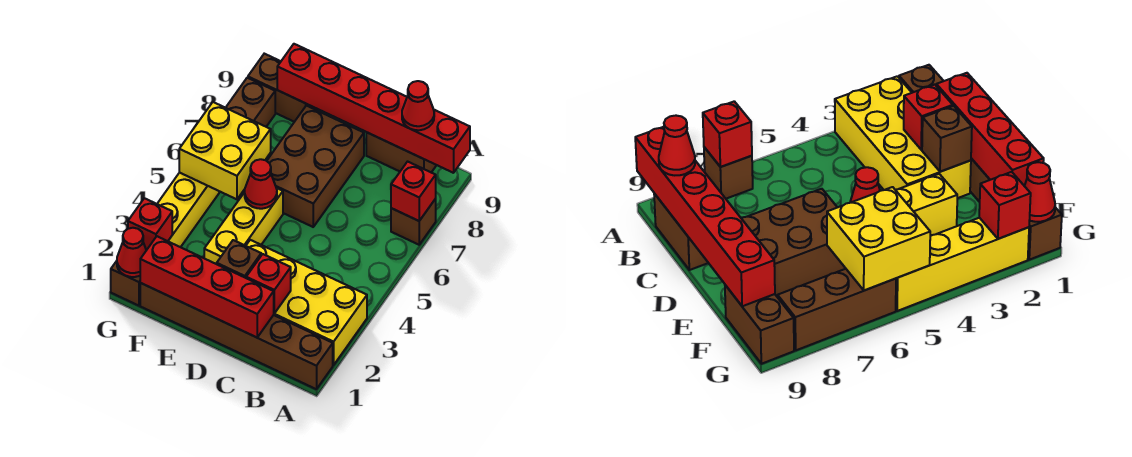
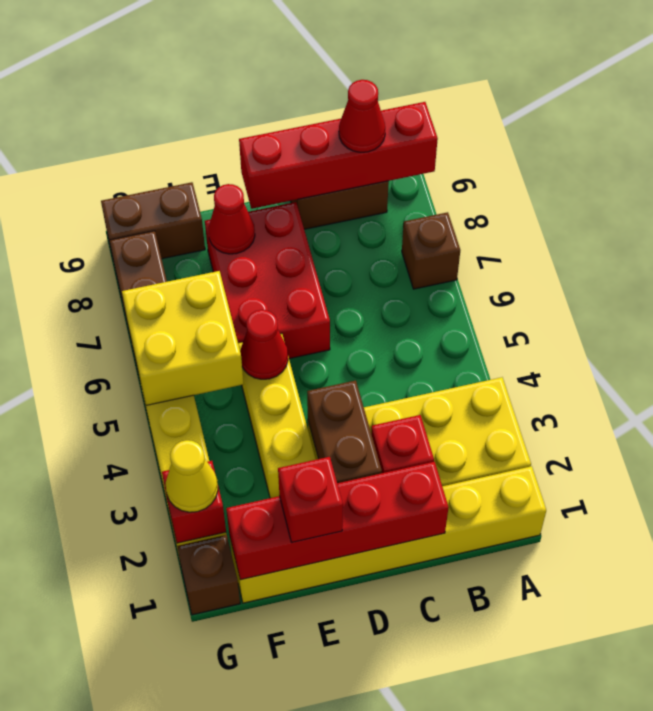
brown brick A1:F1 level 1 -> yellow brick A1:F1 level 1
red brick A7 level 2 -> red brick E1 level 3
red brick A9:F9 level 2 -> red brick A9:D9 level 2
brown brick D2 level 2 -> brown brick D2:D3 level 2
brown brick D6:E8 level 1 -> red brick D6:E8 level 1
red cone G1 level 2 -> red cone E8 level 2
none -> yellow cone G2 level 3

